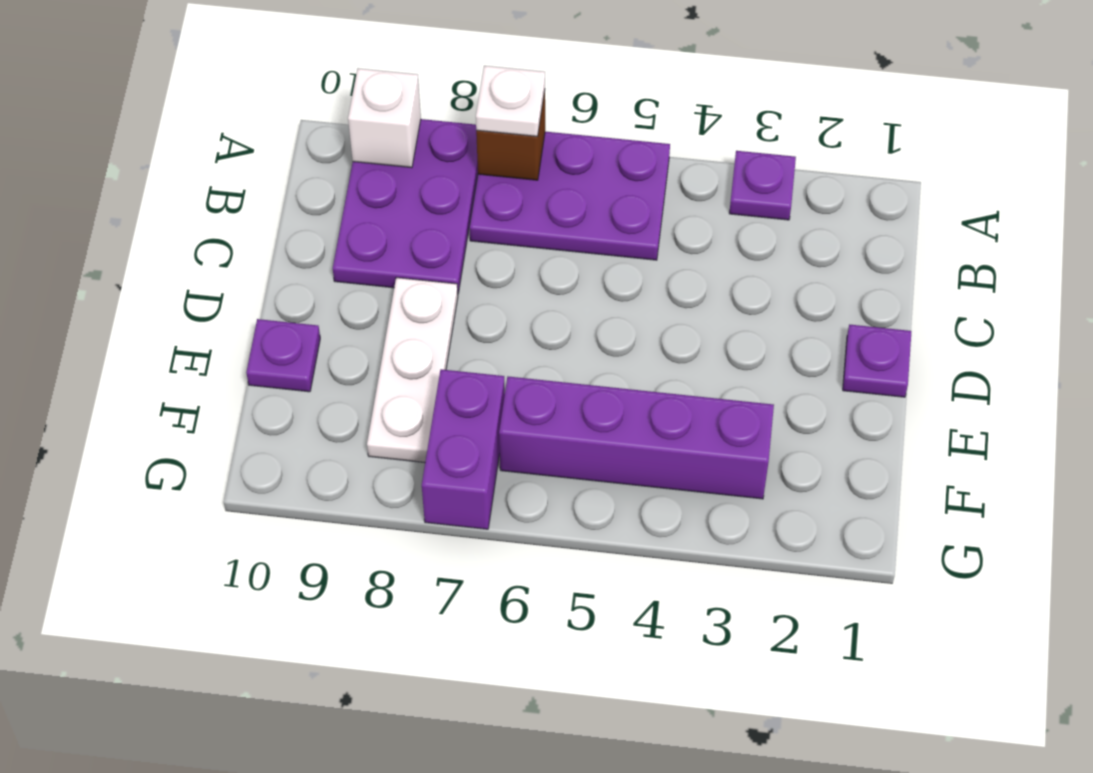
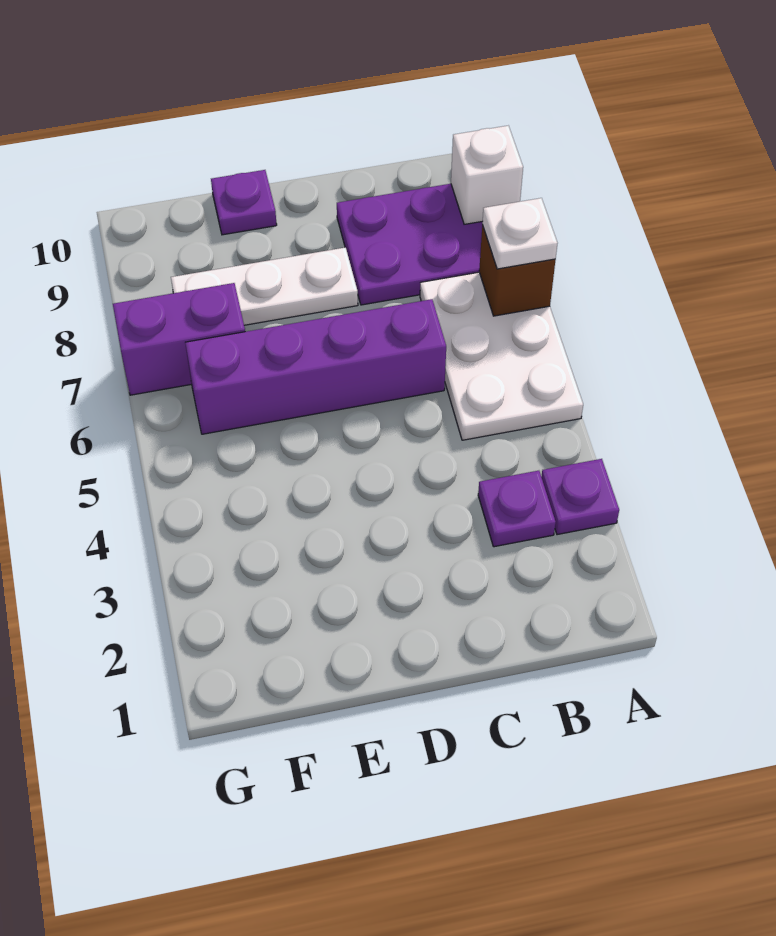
purple plate A5:B7 level 1 -> white plate A5:B7 level 1
purple plate D1 level 1 -> purple plate B3 level 1
purple brick F3:F6 level 1 -> purple brick C6:F6 level 1

